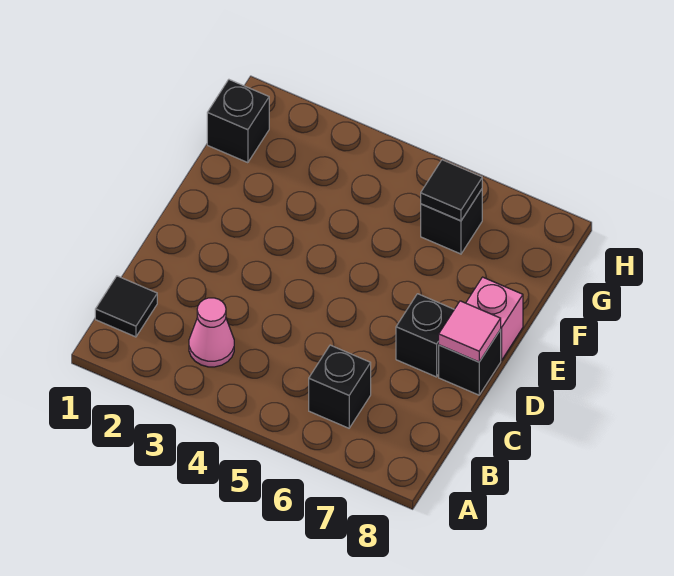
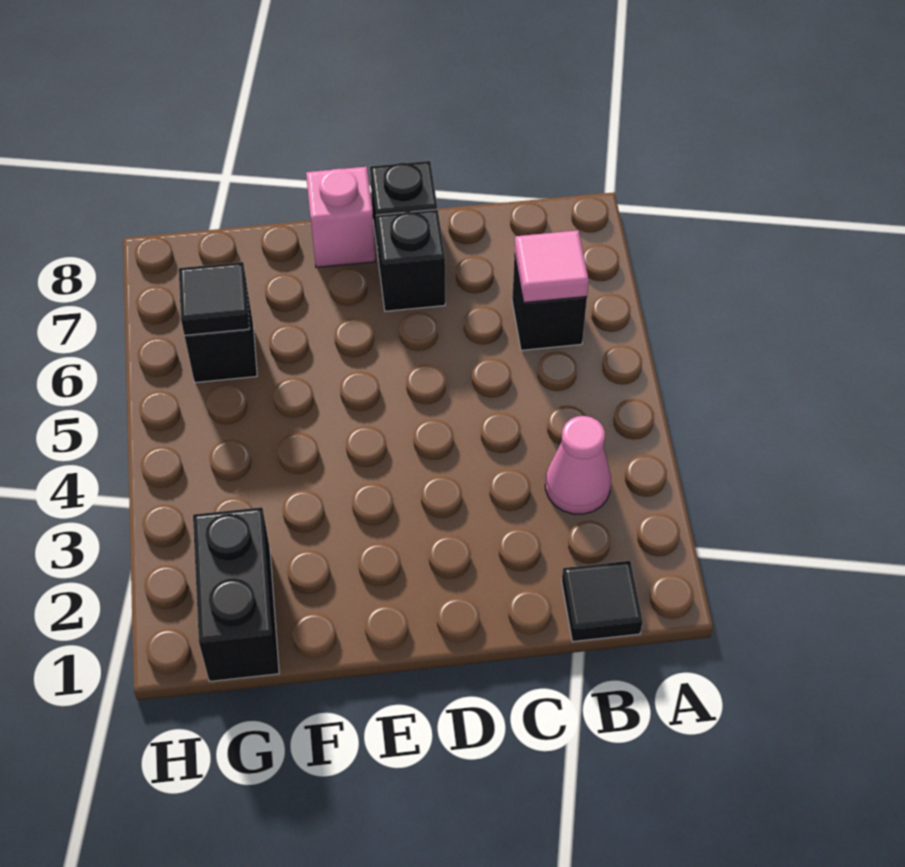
pink tile D8 level 2 -> pink tile B6 level 2
black brick G1 level 1 -> black brick G1:G2 level 1

